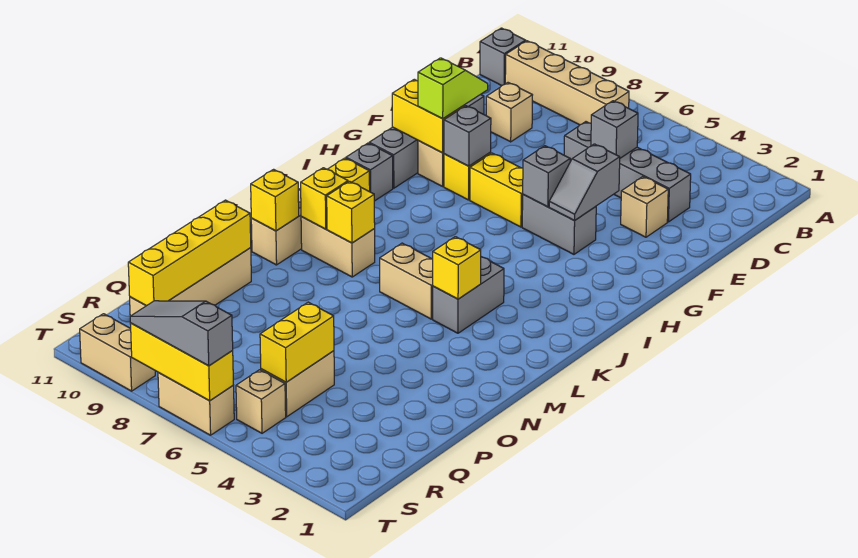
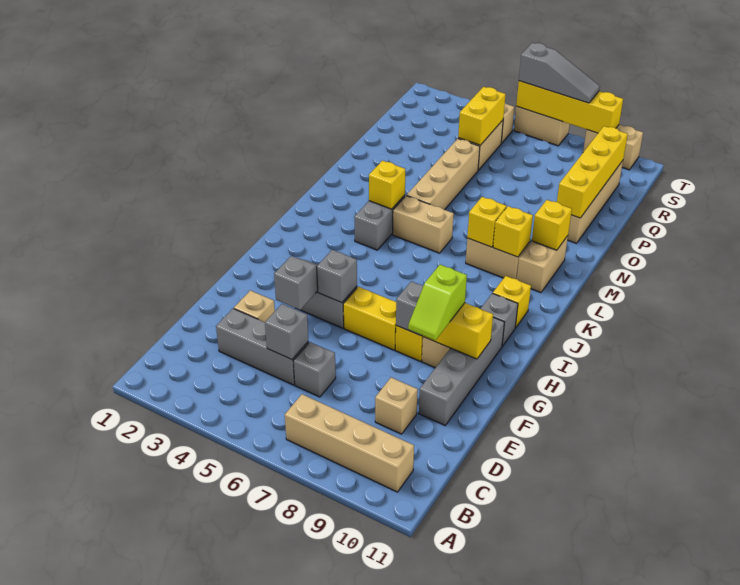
grey brick B11 level 1 -> none
none -> tan brick M5:P5 level 1
yellow brick T6:T8 level 2 -> yellow brick T6:T9 level 2

